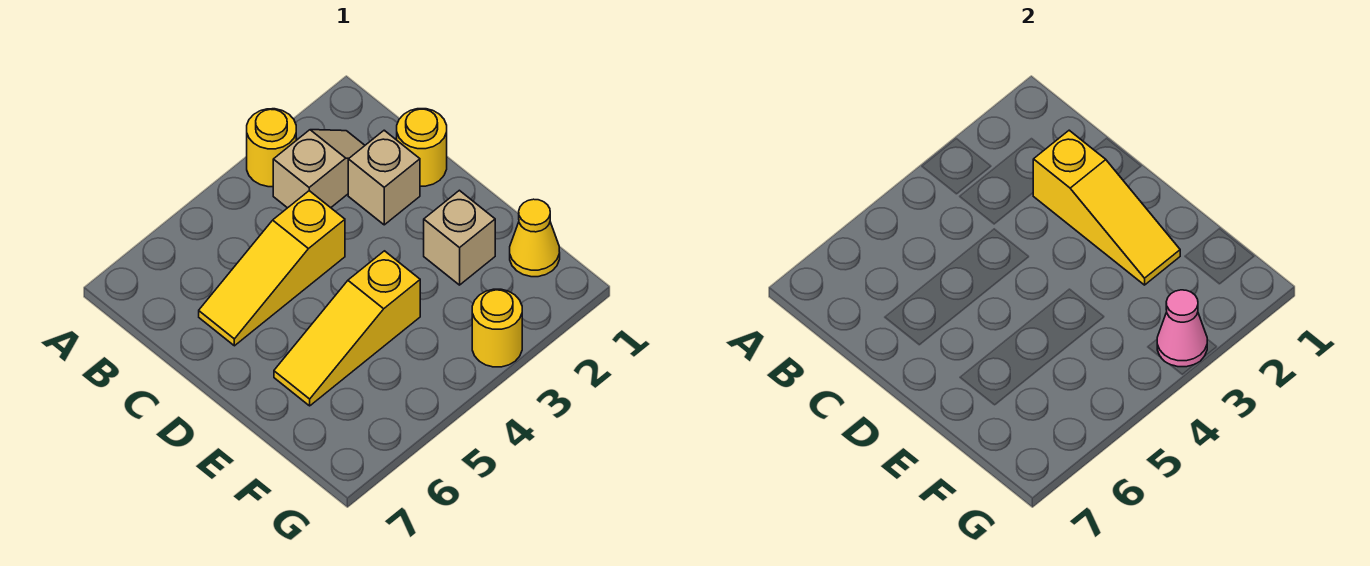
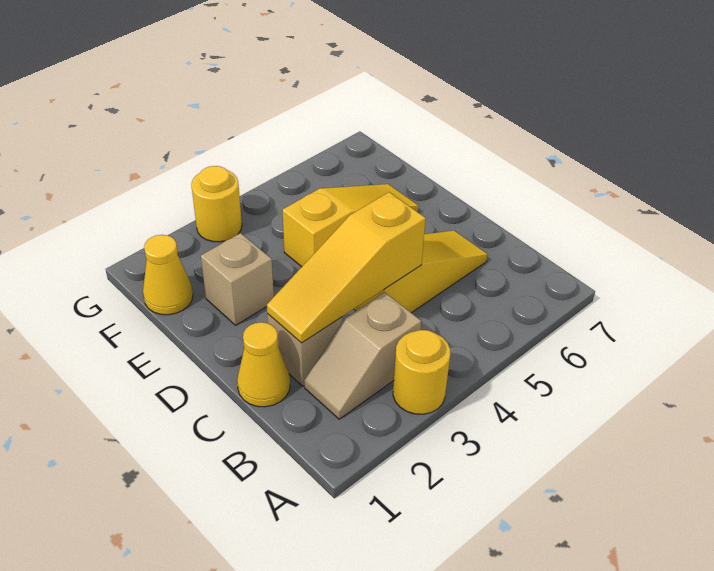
yellow round brick C1 level 1 -> yellow cone C1 level 1
yellow slope C2:E2 level 2 top C -> yellow slope C2:C4 level 2 top 4
pink cone G3 level 2 -> none

